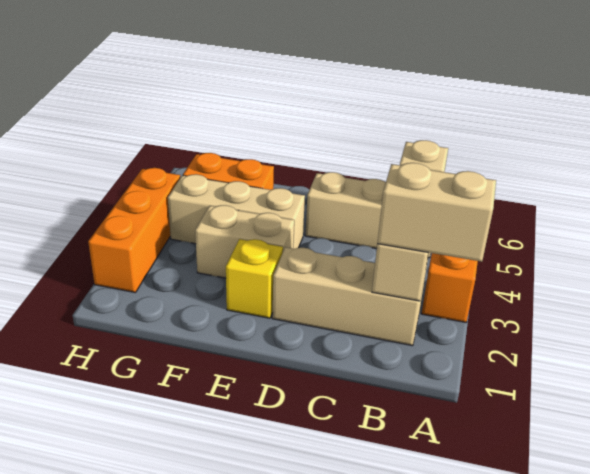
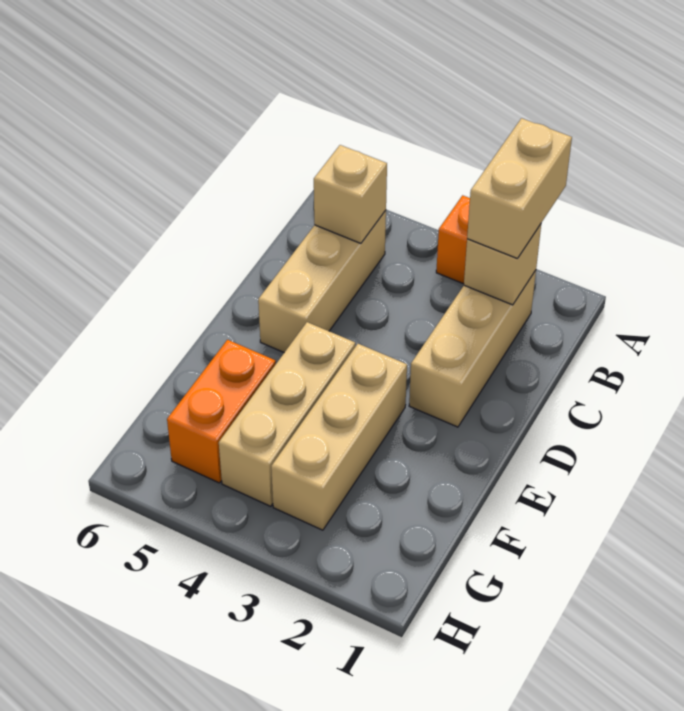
yellow brick E2 level 1 -> none
tan brick E3:F3 level 1 -> tan brick E3:G3 level 1
orange brick H2:H4 level 1 -> none

